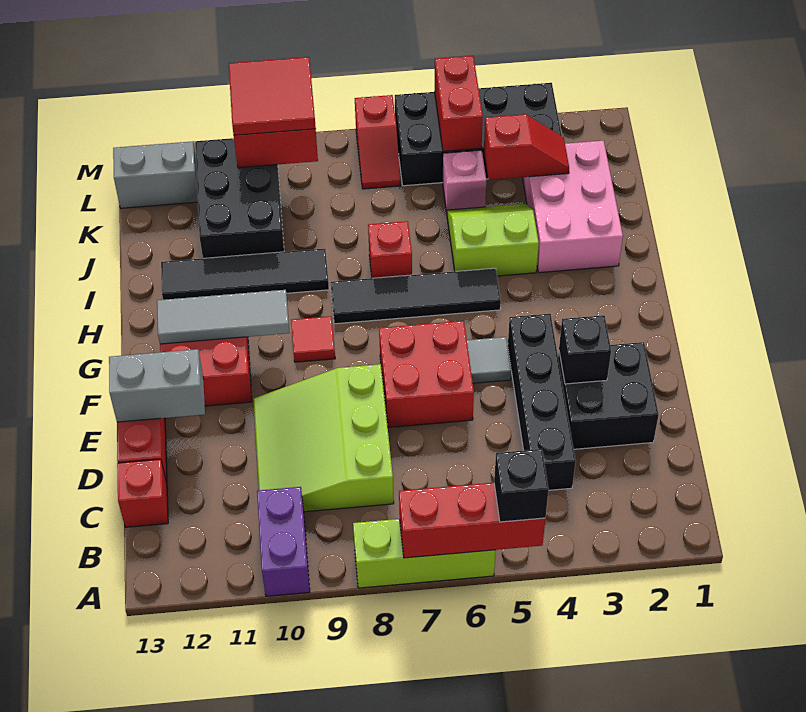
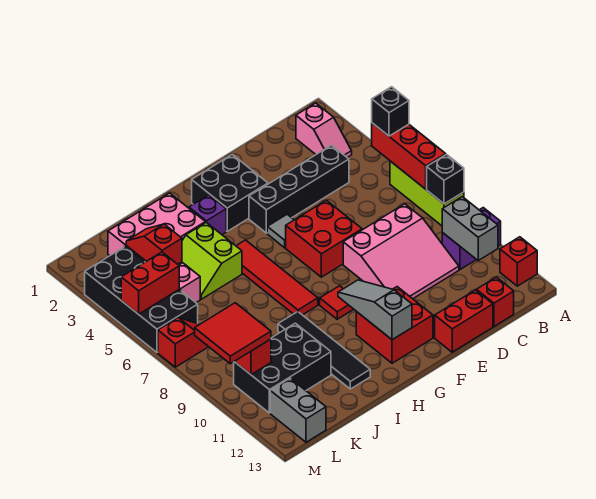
none -> pink slope B2:B3 level 1 top 2
lime slope C8:E10 level 1 top 8 -> pink slope C8:E10 level 1 top 8
black brick D2:E3 level 1 -> black brick F2:G3 level 1
black brick E3 level 2 -> black brick A8 level 2
grey brick E12:E13 level 2 -> grey brick B10:B11 level 2
grey tile G10:G12 level 2 -> grey slope G10:G12 level 2 top 12
none -> purple brick H3 level 1
black tile H5:H8 level 1 -> red tile H5:H8 level 1
red brick I7 level 1 -> red brick A12 level 1

